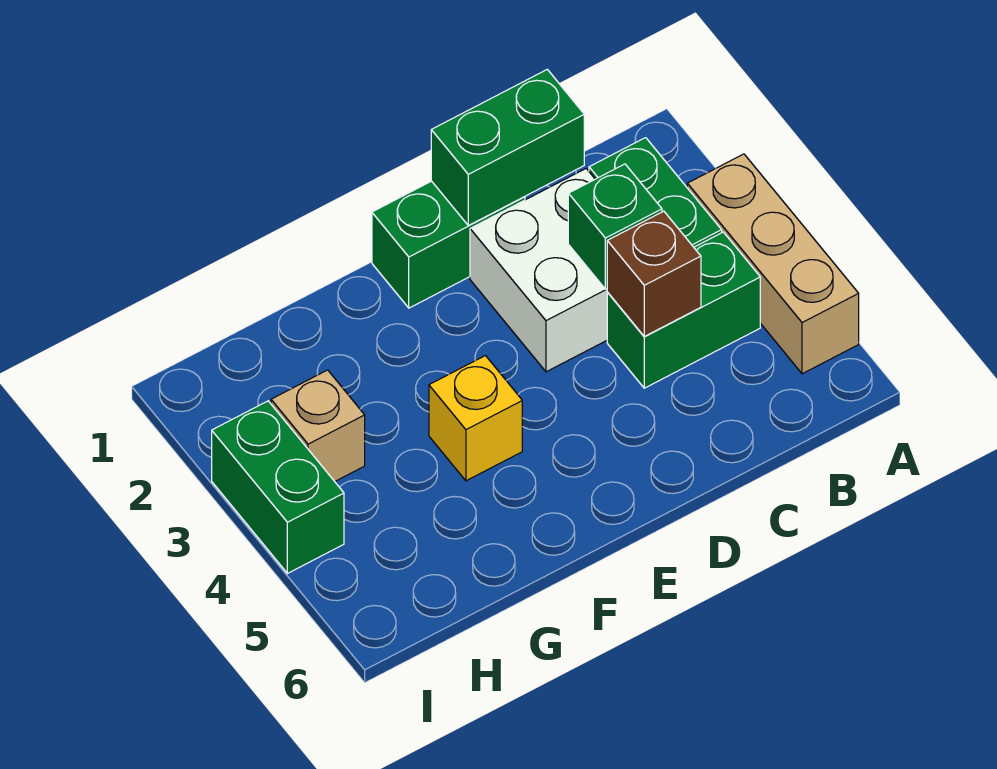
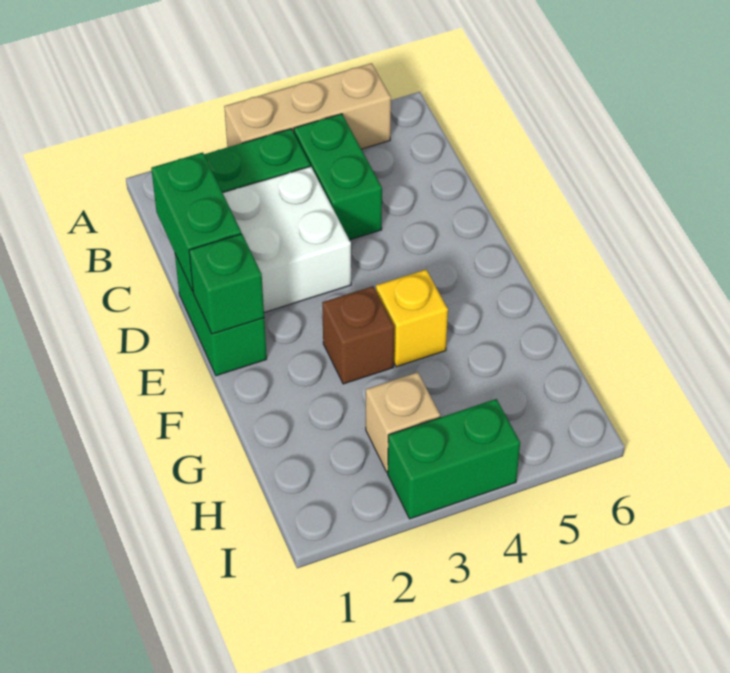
green brick C3 level 2 -> green brick E1 level 2
brown brick C4 level 2 -> brown brick F3 level 1

